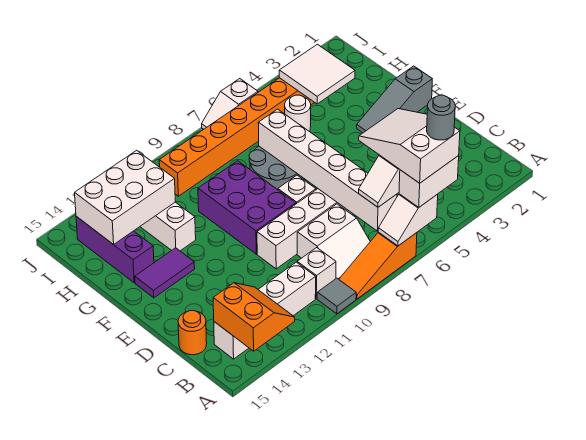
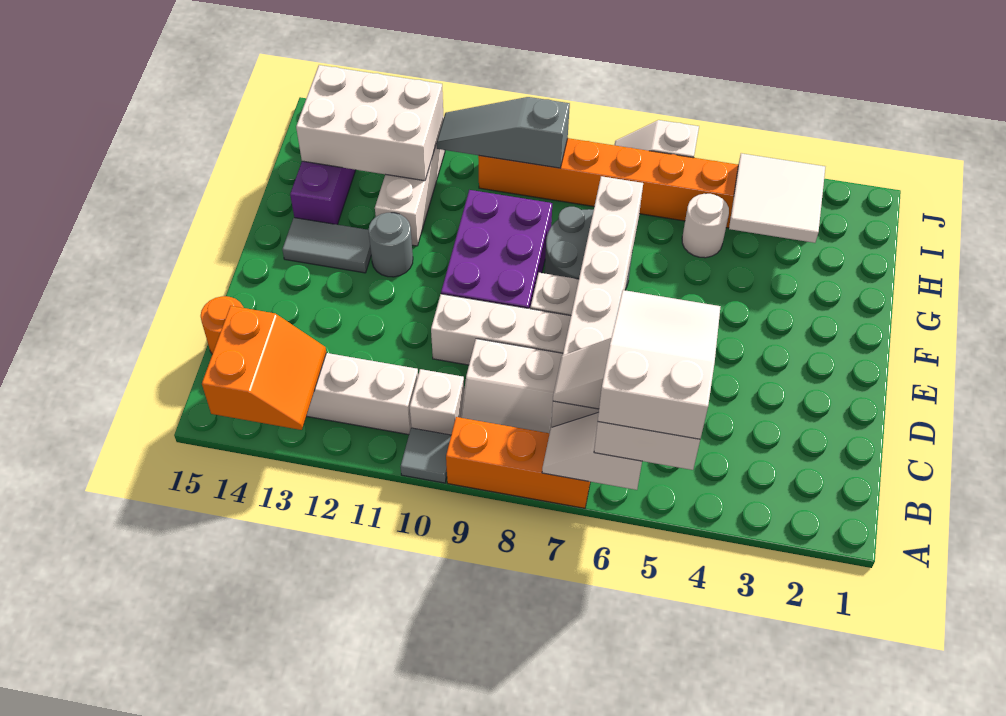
grey round brick A5 level 5 -> grey round brick F12 level 1
orange slope A7:A9 level 1 top 7 -> orange brick A7:A9 level 1
grey slope F1:F3 level 1 top 1 -> grey slope I9:I11 level 2 top 9
purple tile F13:F14 level 1 -> grey tile F13:F14 level 1

